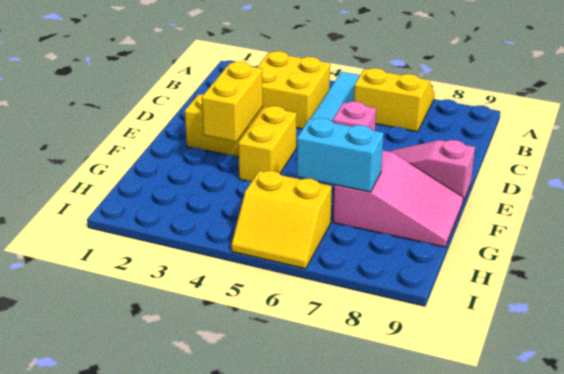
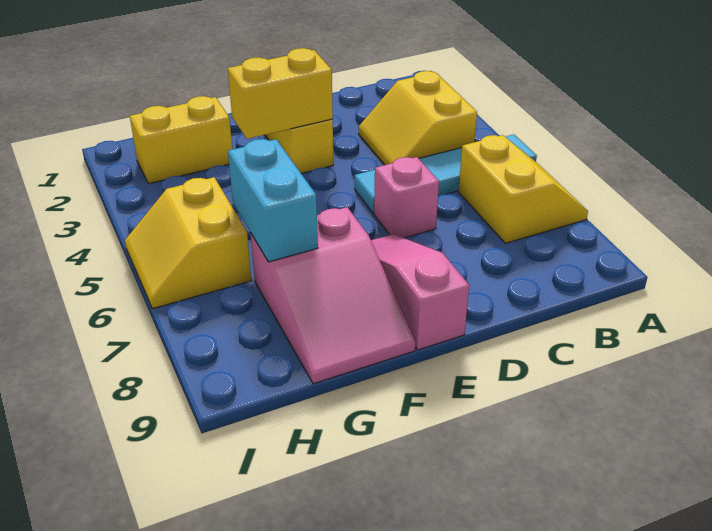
yellow brick B3:C4 level 1 -> yellow slope B3:C4 level 1 top B
yellow brick E4:F4 level 1 -> yellow brick G2:H2 level 1

